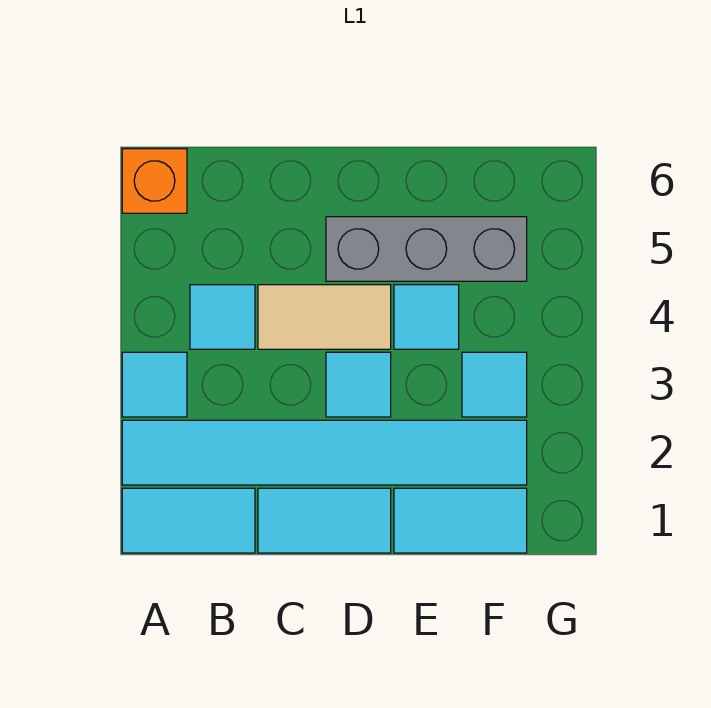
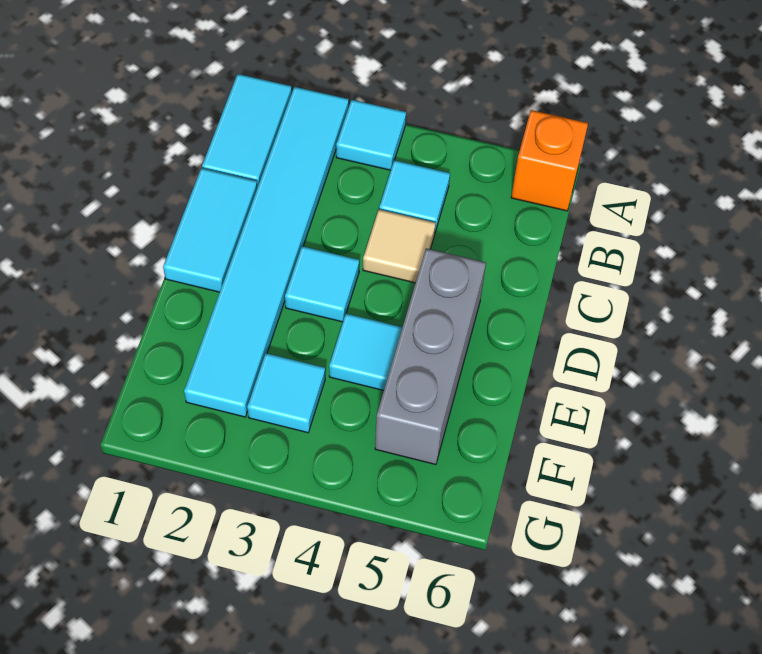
tan tile C4:D4 level 1 -> tan tile C4 level 1
cyan tile E1:F1 level 1 -> none

